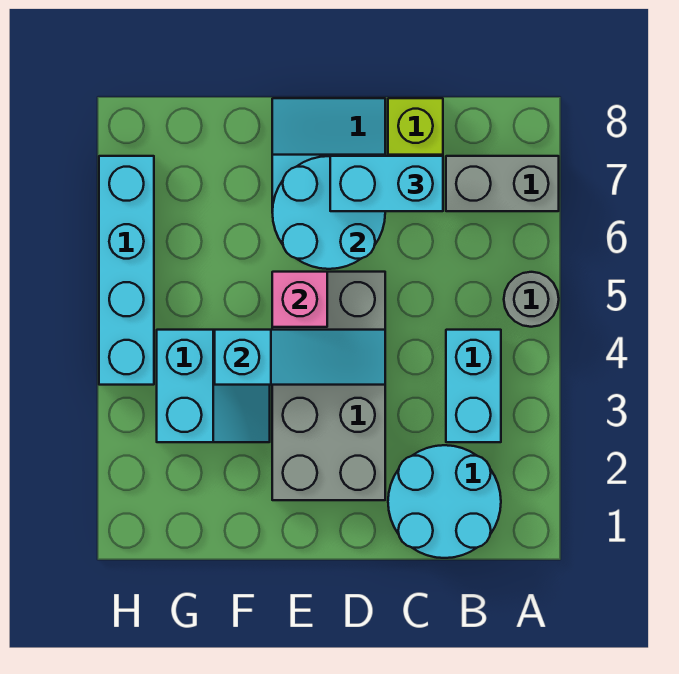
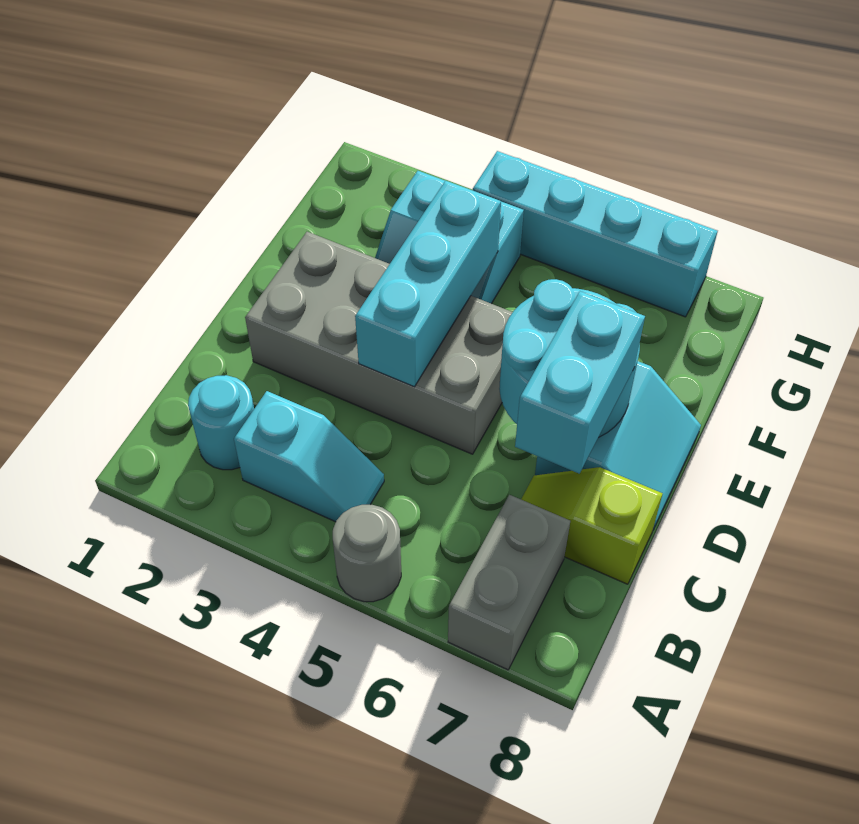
cyan round brick B1:C2 level 1 -> cyan round brick B2 level 1
cyan brick B3:B4 level 1 -> cyan slope B3:B4 level 1 top 3
cyan slope D4:F4 level 2 top F -> cyan brick D4:F4 level 2
pink brick E5 level 2 -> none

